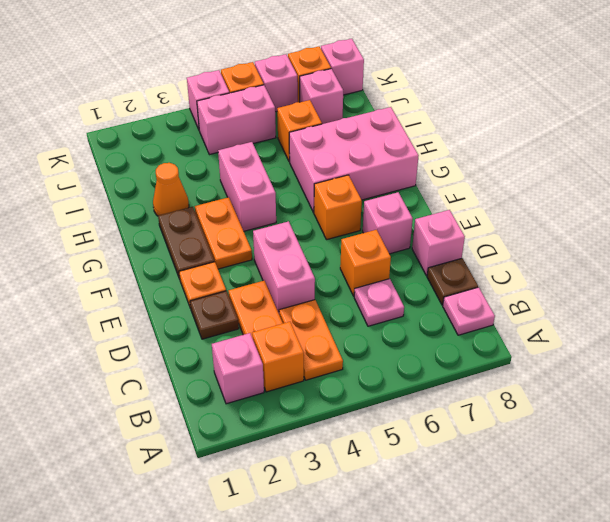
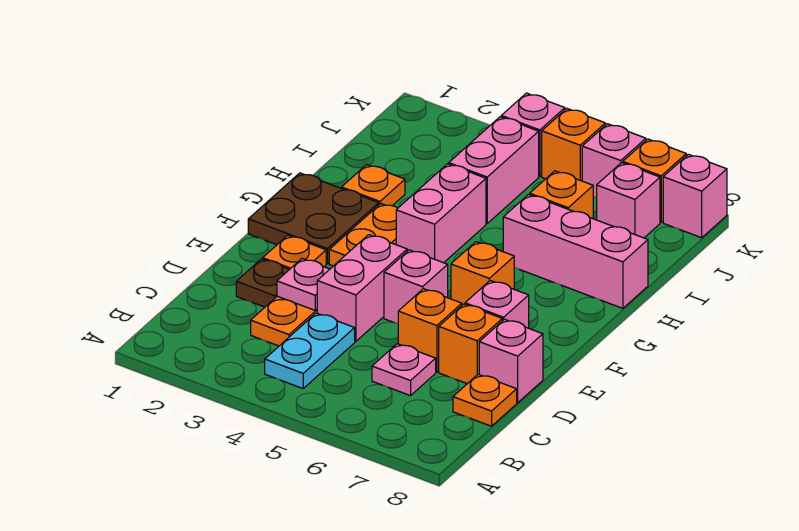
pink brick B2 level 1 -> pink brick E5 level 1
orange brick B3 level 1 -> orange brick D7 level 1
orange plate B4:C4 level 1 -> cyan plate B4:C4 level 1
pink plate B8 level 1 -> pink plate D3 level 2
brown plate C8 level 1 -> orange plate C8 level 1
brown plate F2:G2 level 1 -> brown plate F1:G2 level 1
pink brick G6:H8 level 1 -> pink brick H6:H8 level 1
orange cone H2 level 1 -> orange plate H2 level 1
pink brick J4:J5 level 1 -> pink brick I4:J4 level 1

